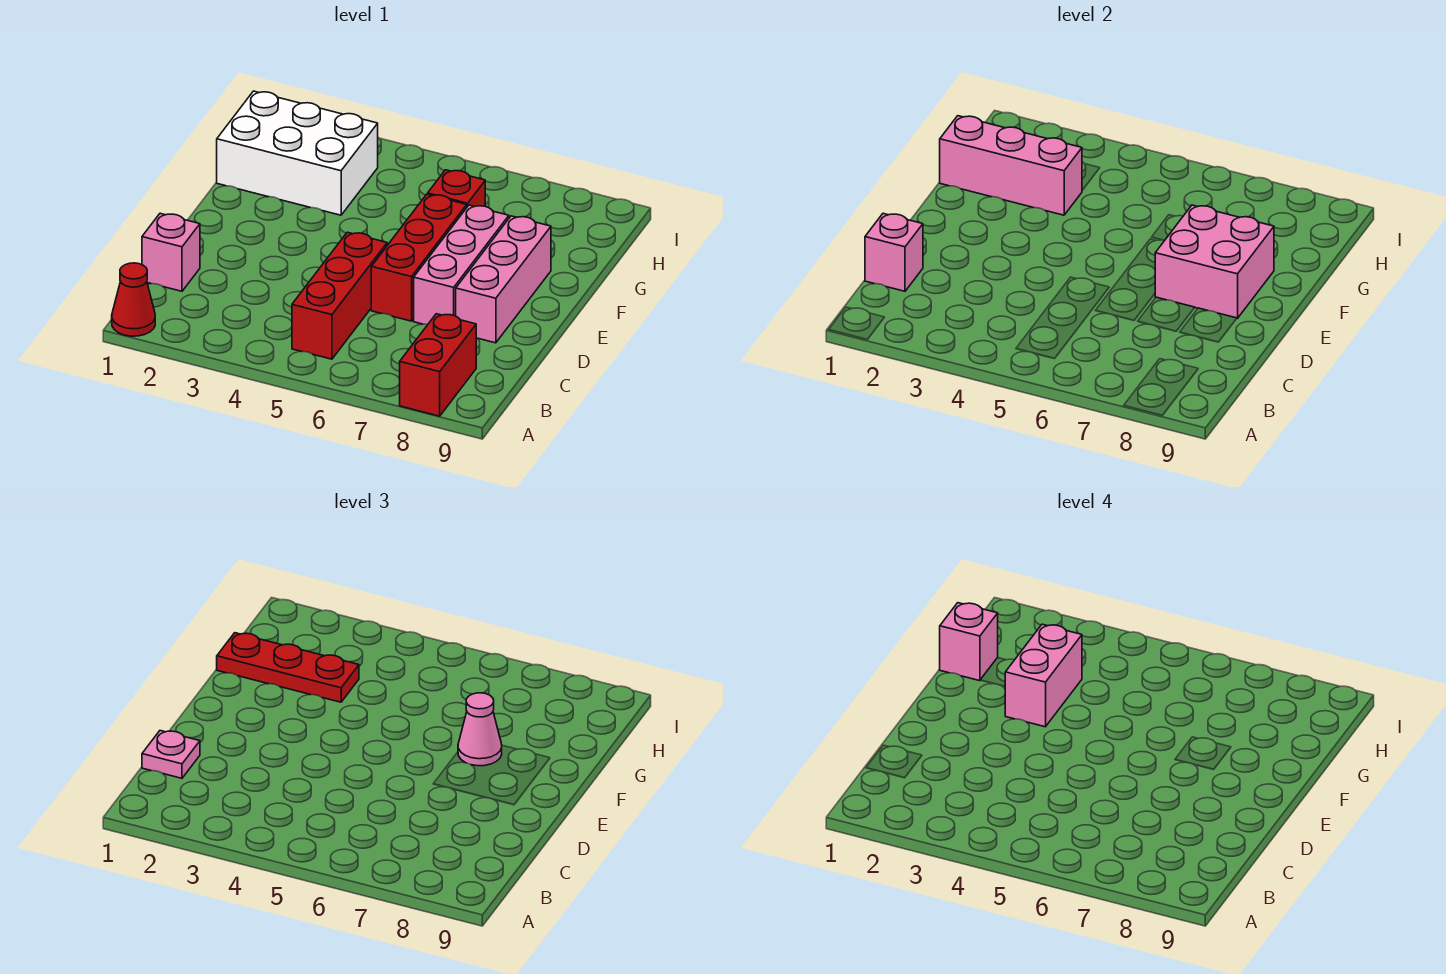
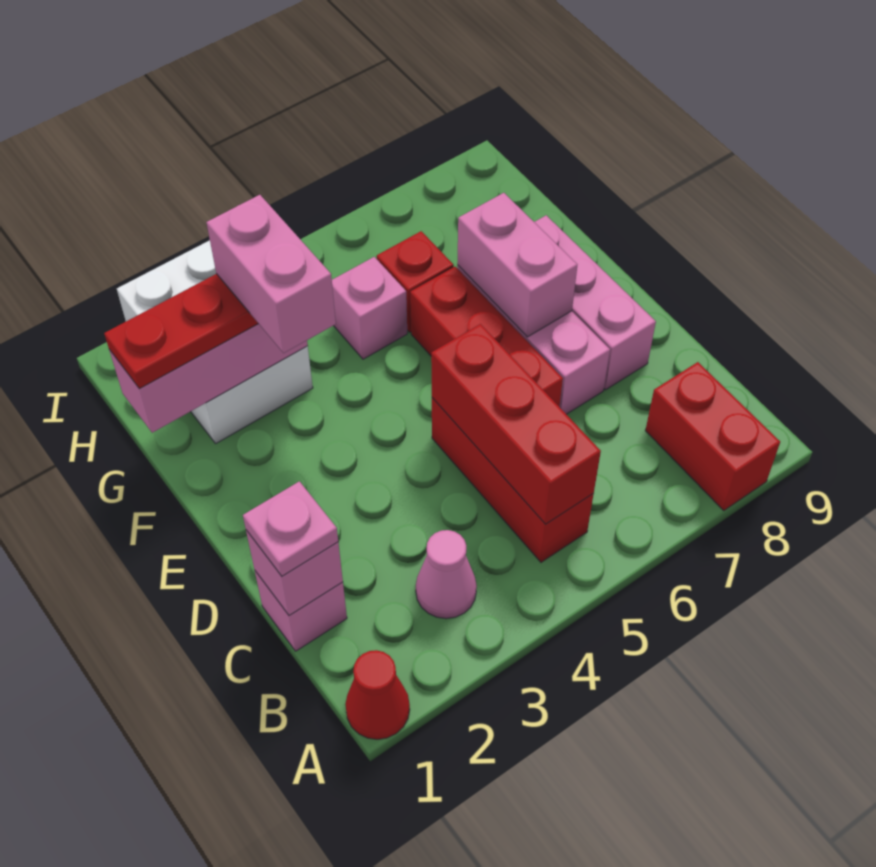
none -> red brick B5:D5 level 2
pink brick E7:F8 level 2 -> pink brick E7:F7 level 2
pink cone F7 level 3 -> pink cone B3 level 1
white brick G1:H3 level 1 -> white brick G2:I3 level 1
pink brick G1 level 4 -> pink brick G5 level 1

